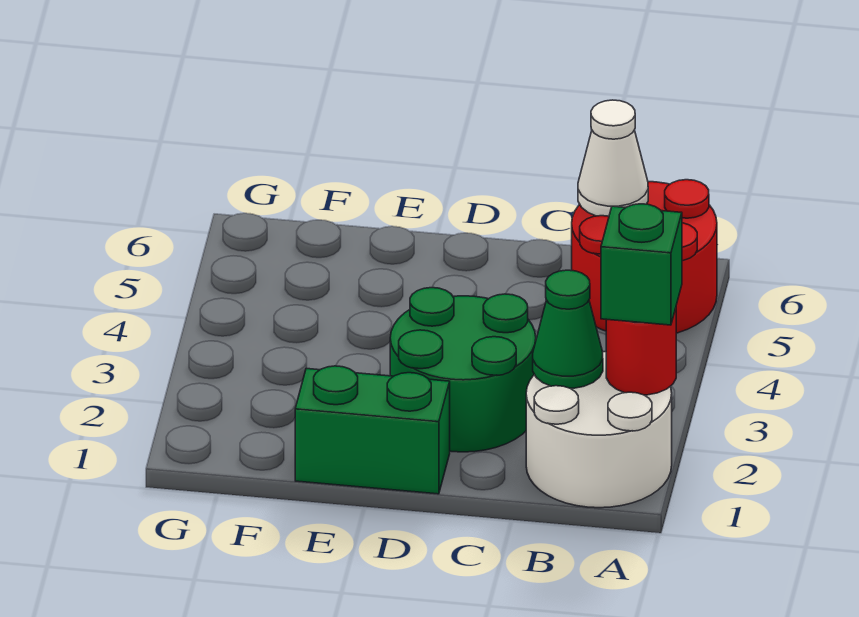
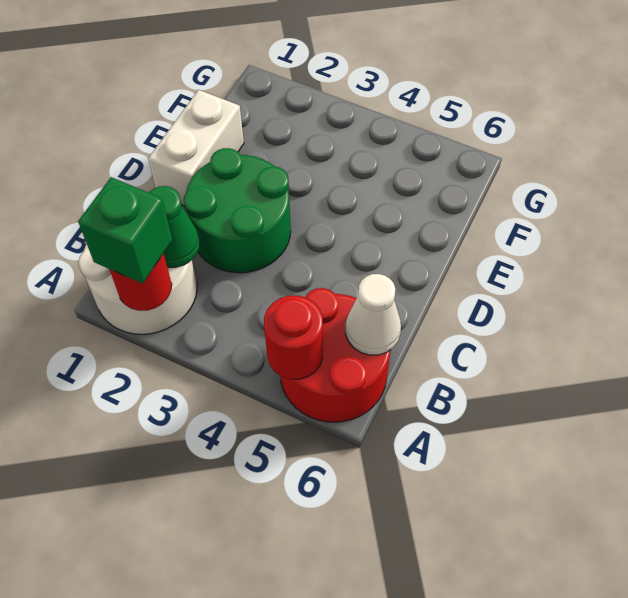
none -> red round brick A5 level 2
green brick D1:E1 level 1 -> white brick D1:E1 level 1

